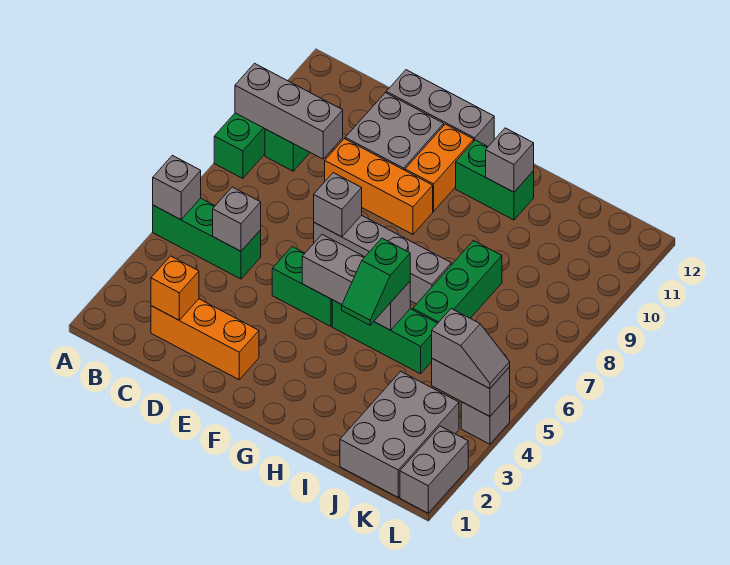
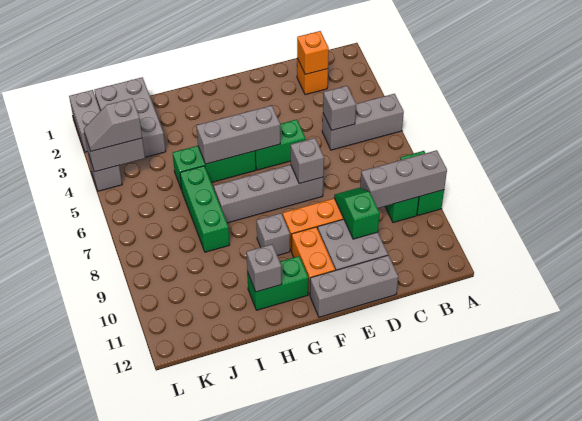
green brick A5:C5 level 1 -> grey brick A5:C5 level 1
grey brick A5 level 2 -> grey brick G9 level 1
orange brick C2:E2 level 1 -> orange brick C2 level 1
green slope H4:H5 level 3 top 5 -> green slope D9:D10 level 2 top 10

